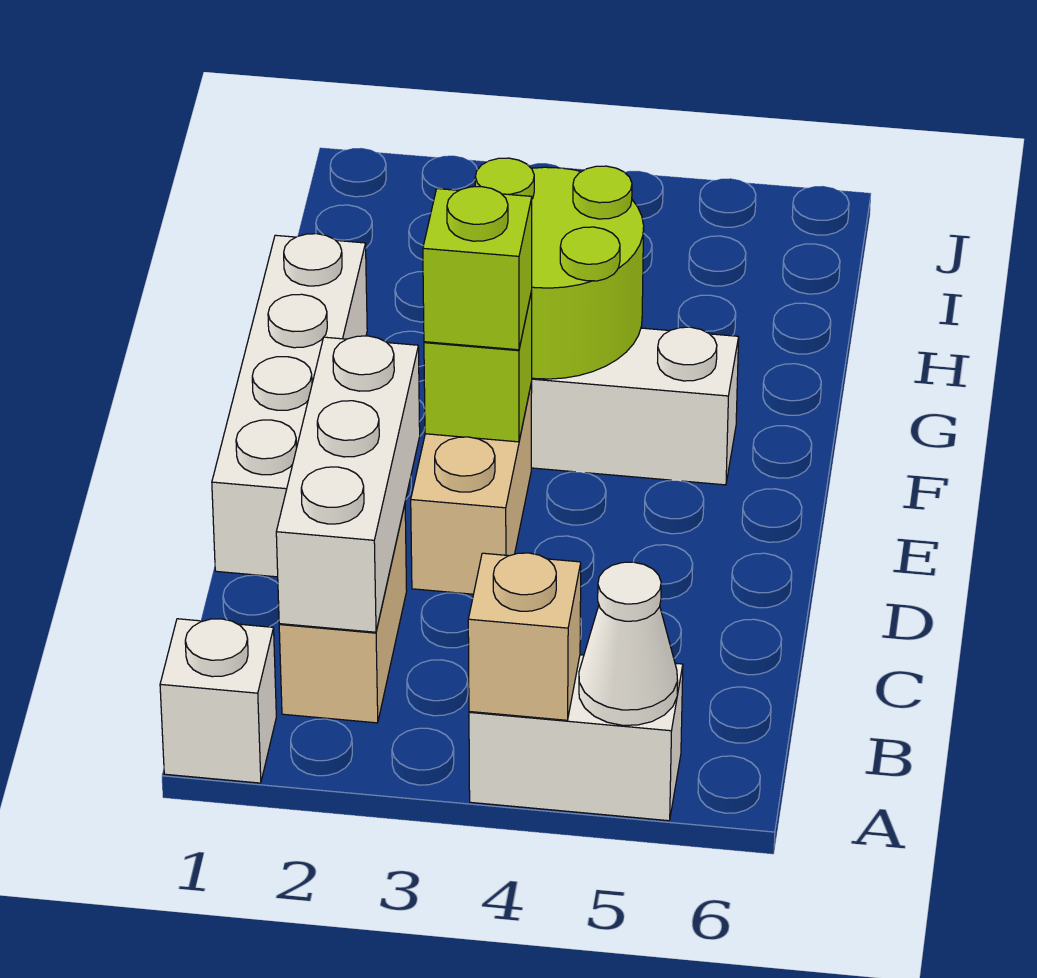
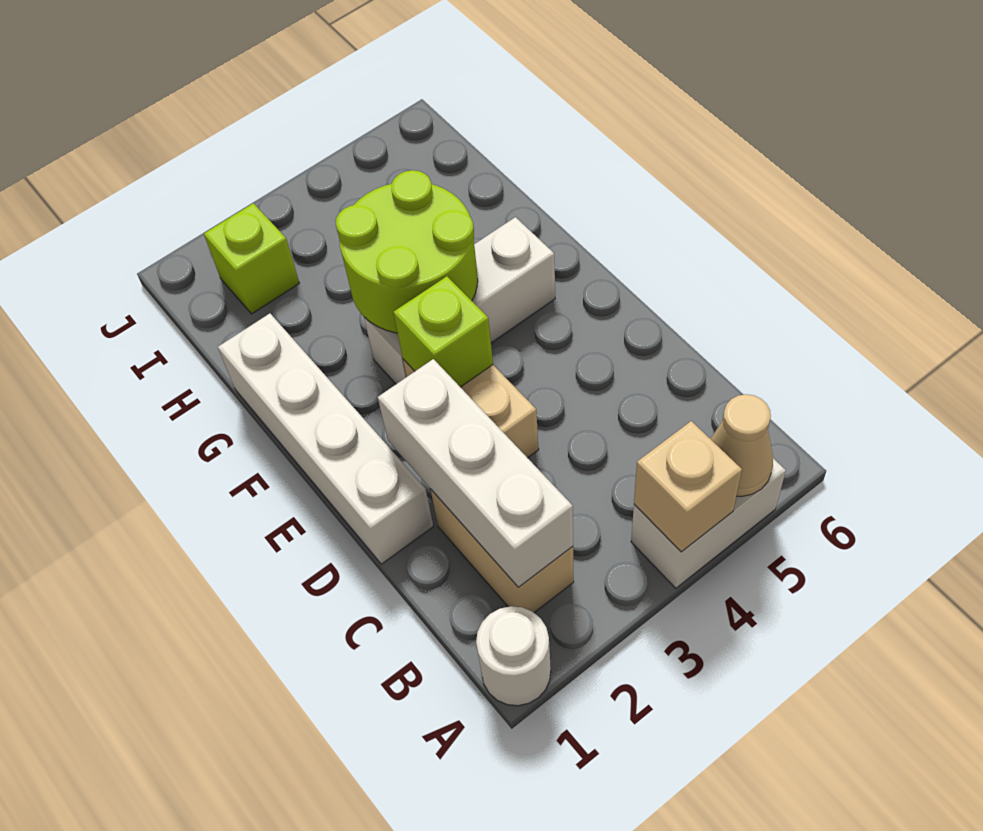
white brick A1 level 1 -> white round brick A1 level 1
white cone A5 level 2 -> tan cone A5 level 2
lime brick E3 level 3 -> lime brick I2 level 1

